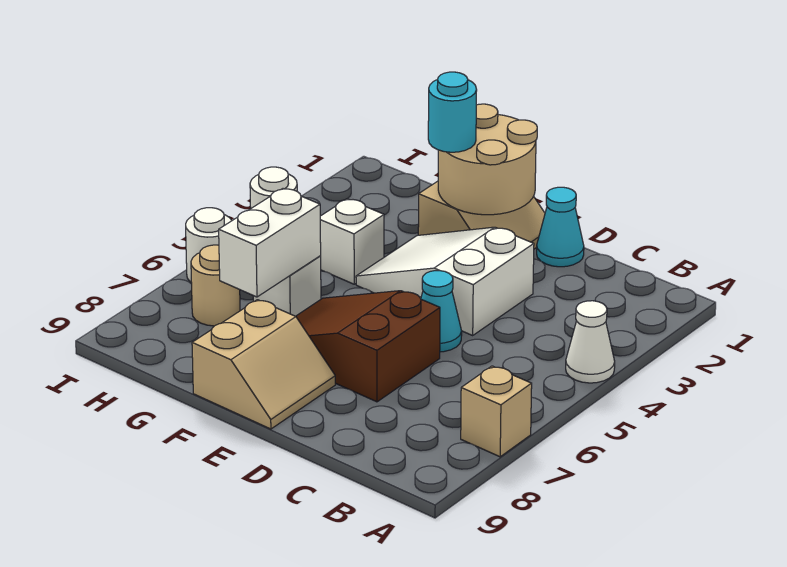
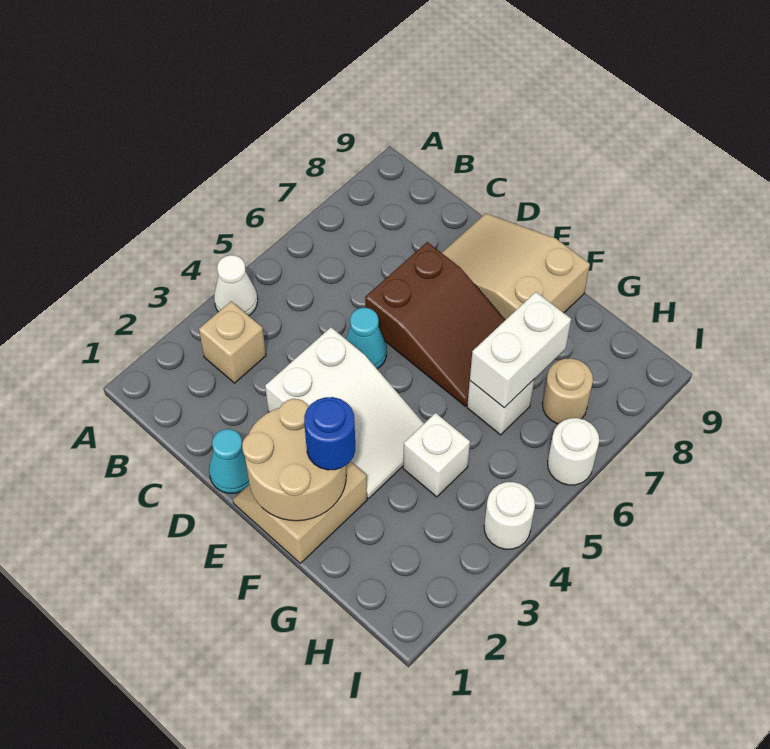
tan brick A7 level 1 -> tan brick B3 level 1
tan slope E8:F9 level 1 top F -> tan slope D8:F9 level 1 top F
cyan round brick F2 level 3 -> blue round brick F2 level 3

